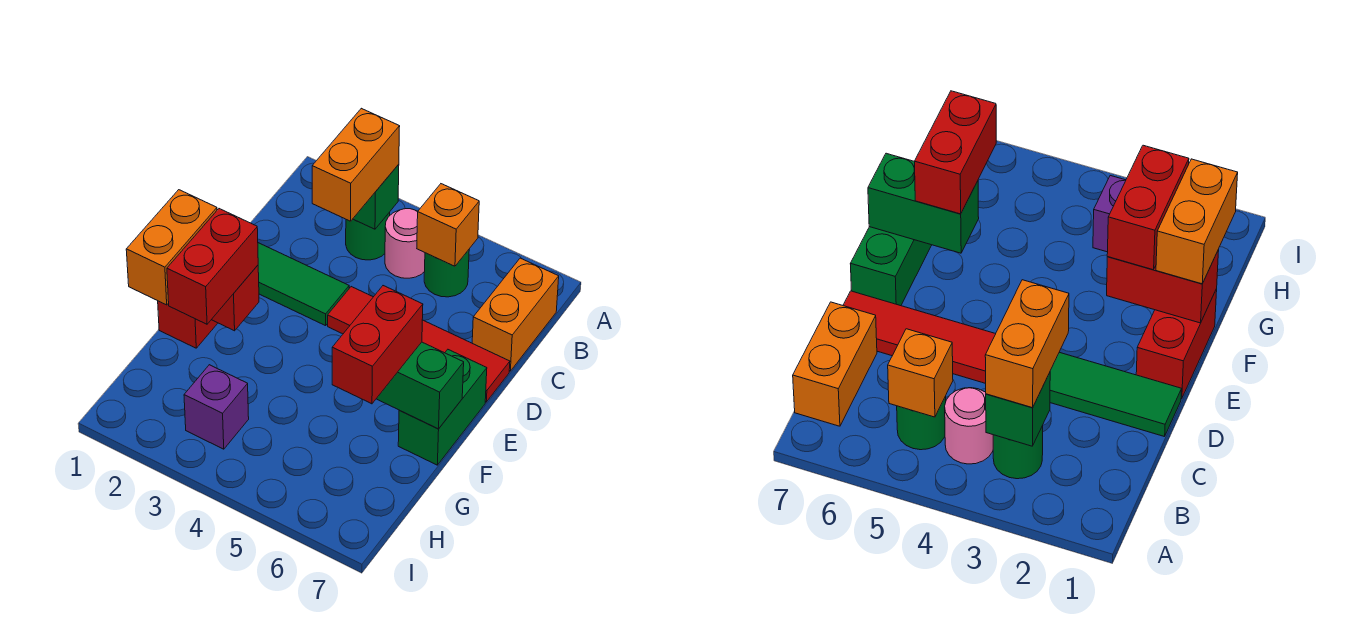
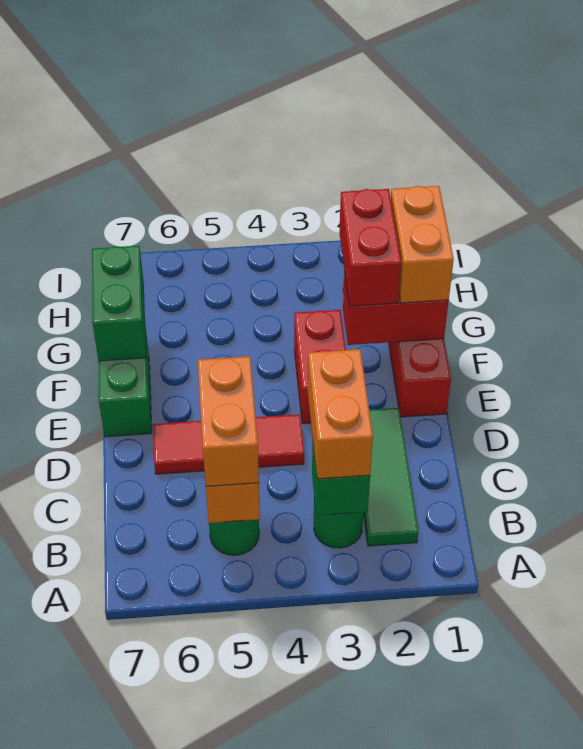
pink round brick B4 level 1 -> none
orange brick B7:C7 level 1 -> orange brick B5:C5 level 3
green tile D1:D3 level 1 -> green tile B2:D2 level 1
red tile D4:D7 level 1 -> red tile D4:D6 level 1
green brick F6:F7 level 2 -> green brick F7:G7 level 2
red brick F6:G6 level 3 -> red brick E3:F3 level 1
purple brick H3 level 1 -> none

